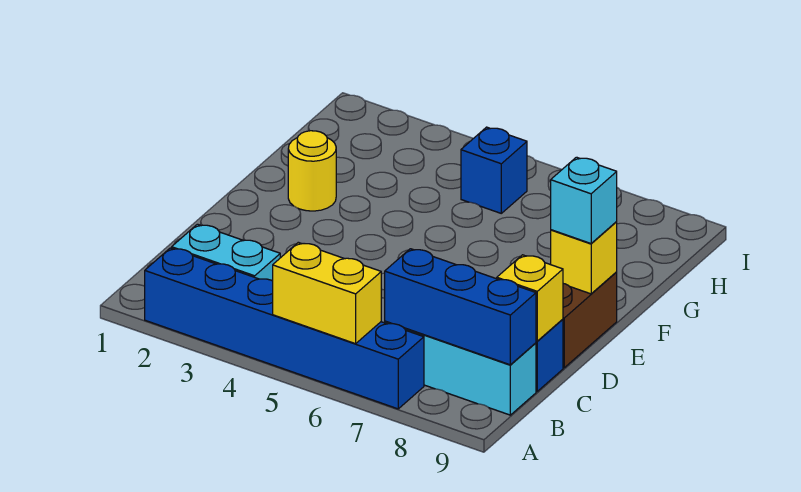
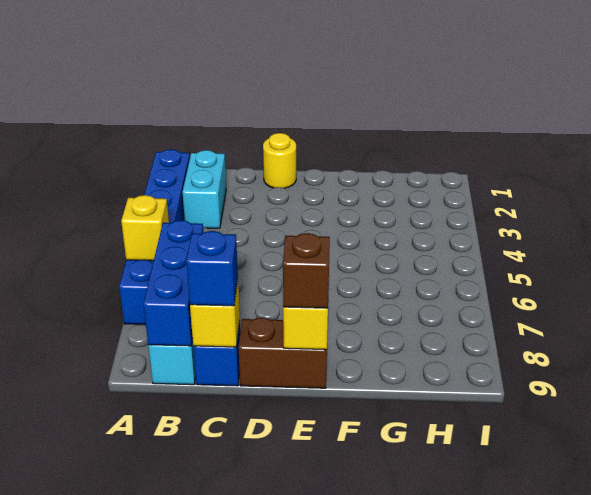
yellow brick A5:A6 level 2 -> yellow brick A6 level 2
cyan brick E9 level 3 -> brown brick E9 level 3
yellow round brick F2 level 1 -> yellow round brick D1 level 1
blue brick H5 level 1 -> blue brick C9 level 3

